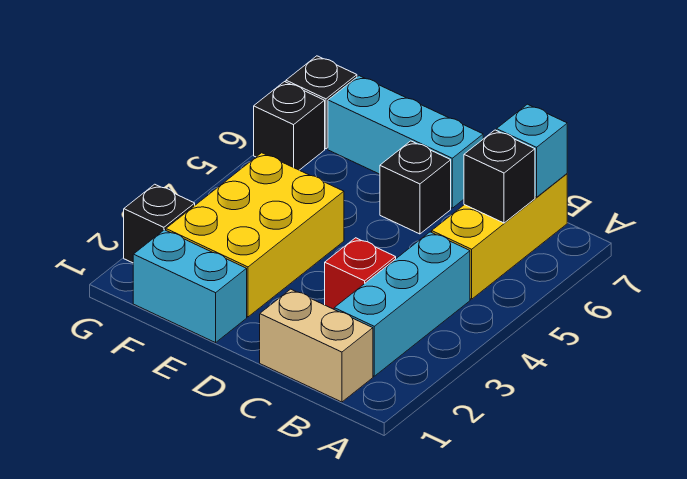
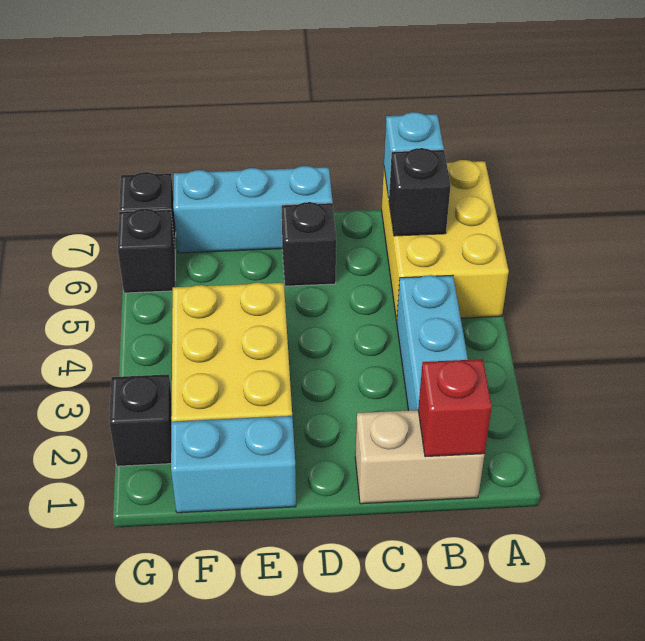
yellow brick B5:B7 level 1 -> yellow brick A5:B7 level 1
red brick C3 level 1 -> red brick B1 level 2

